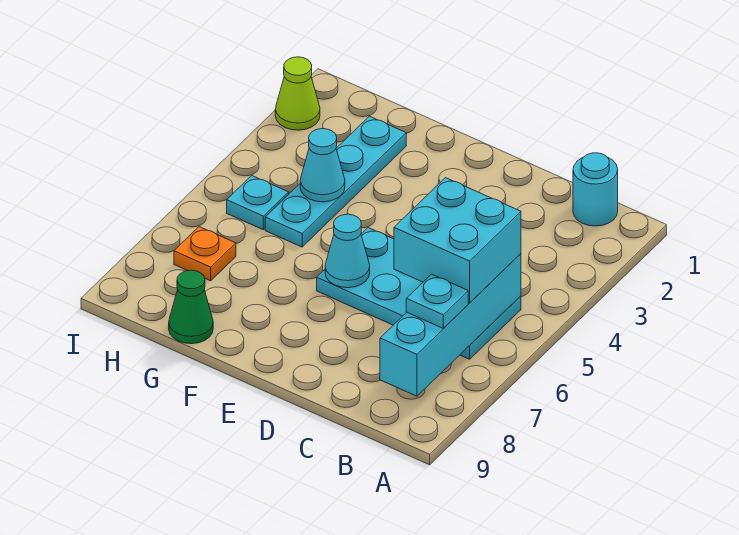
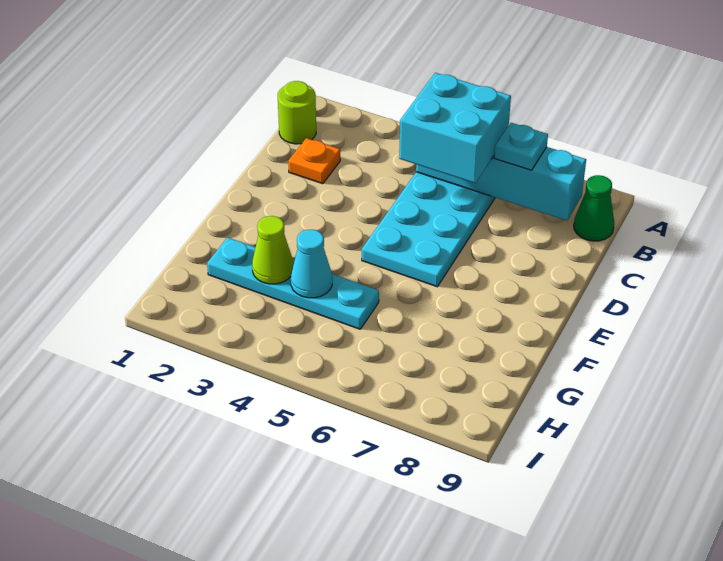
cyan round brick B1 level 1 -> lime round brick B1 level 1
cyan cone E6 level 2 -> none
green cone G9 level 1 -> green cone B9 level 1
cyan plate H5 level 1 -> none
orange plate H7 level 1 -> orange plate C2 level 1
lime cone I2 level 1 -> lime cone G3 level 2

